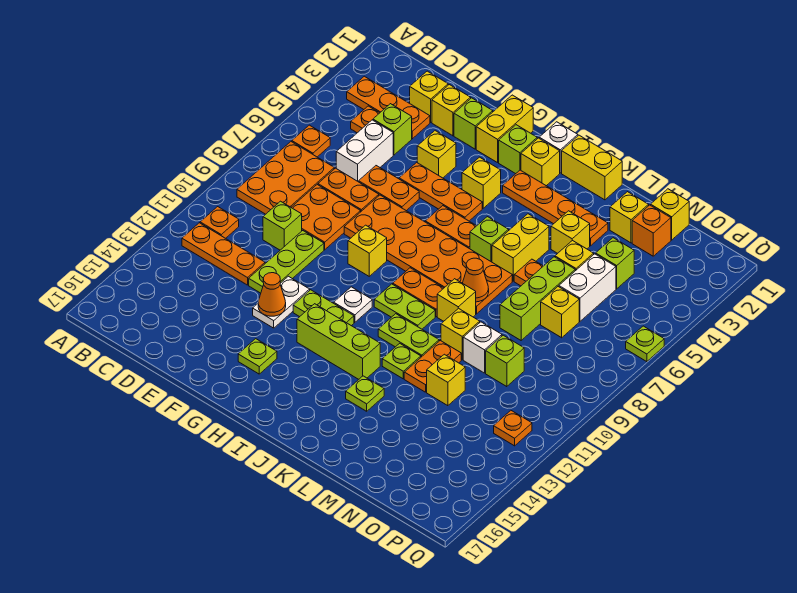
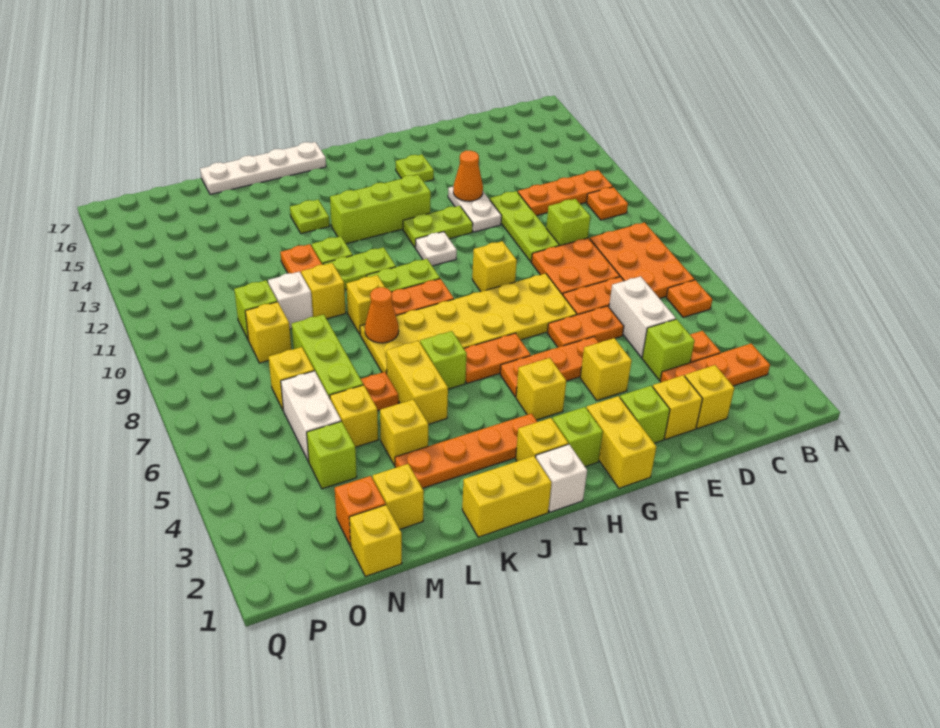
orange plate F7:K8 level 1 -> yellow plate F7:K8 level 1
none -> white plate J17:M17 level 1
yellow brick M12 level 1 -> yellow brick N9 level 1
orange plate P12 level 1 -> none
lime plate Q6 level 1 -> none

